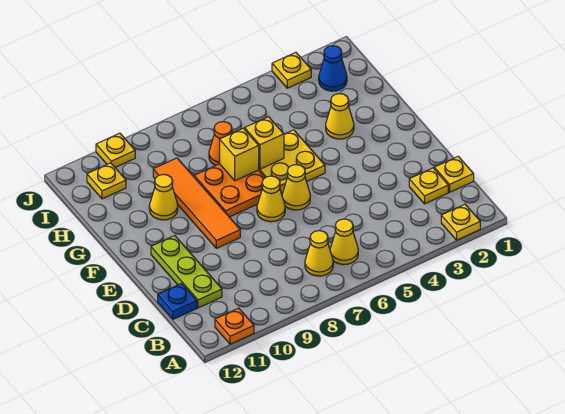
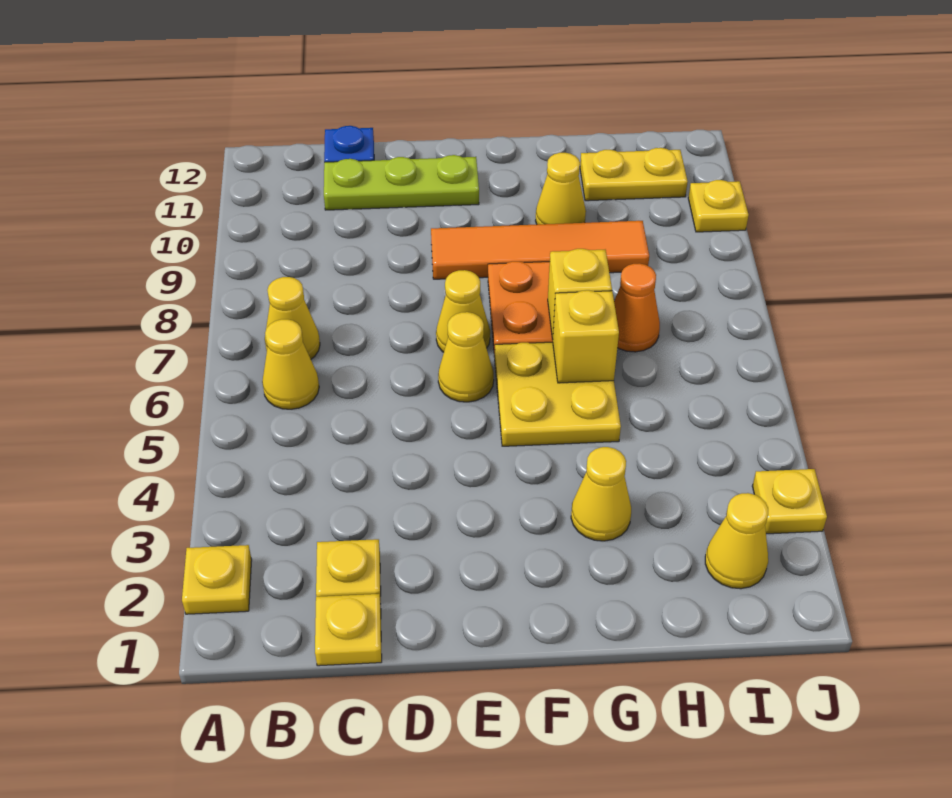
orange plate A11 level 1 -> none
blue cone I2 level 1 -> yellow cone I2 level 1
yellow plate I11 level 1 -> yellow plate H11:I11 level 1

